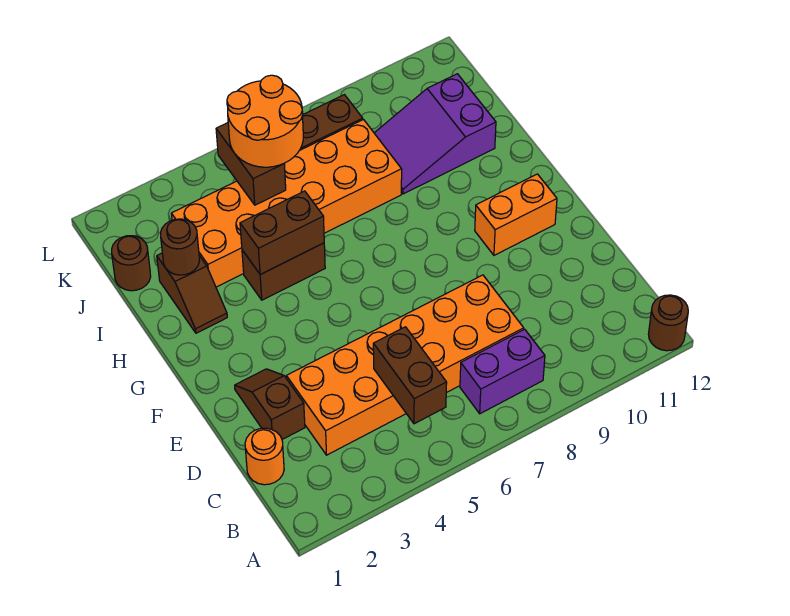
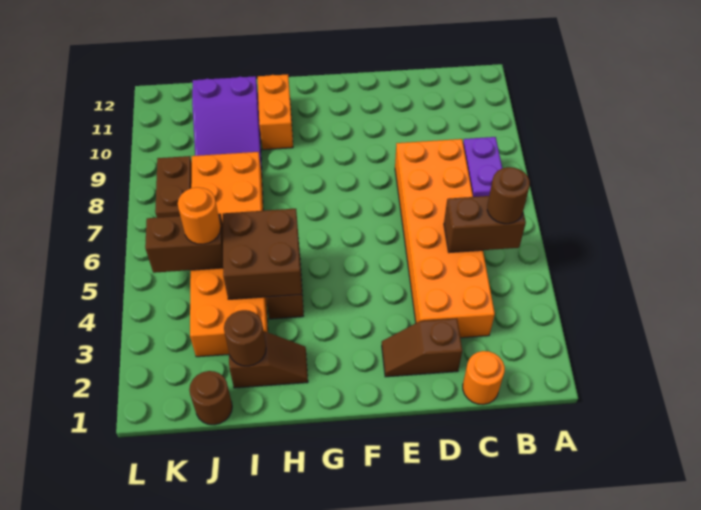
brown round brick A12 level 1 -> brown round brick B5 level 3
orange brick F10:F11 level 1 -> orange brick H10:H11 level 1
brown brick H4:H5 level 2 -> brown brick H4:I5 level 2
orange round brick J5:K6 level 3 -> orange round brick J5 level 3

